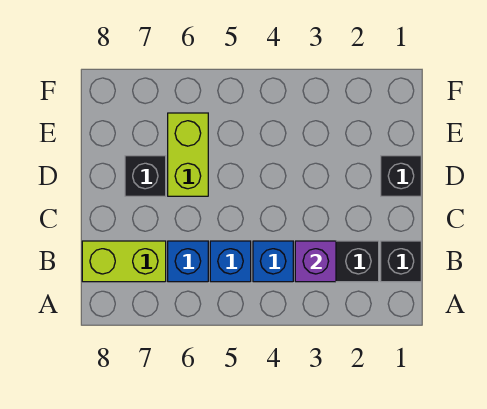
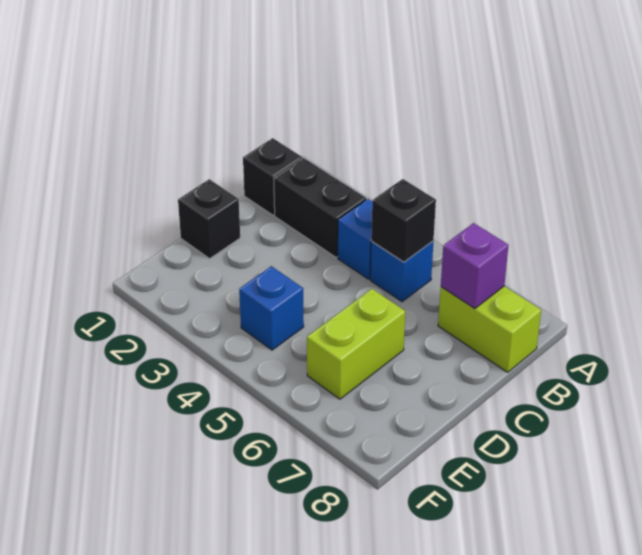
purple brick B3 level 2 -> purple brick B7 level 2
blue brick B6 level 1 -> blue brick E4 level 1
black brick D7 level 1 -> black brick B5 level 2

